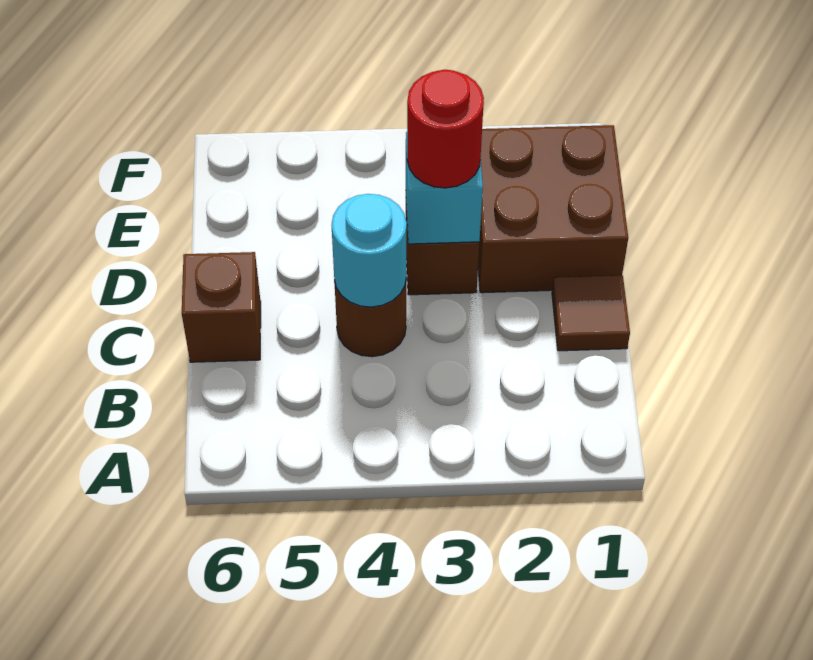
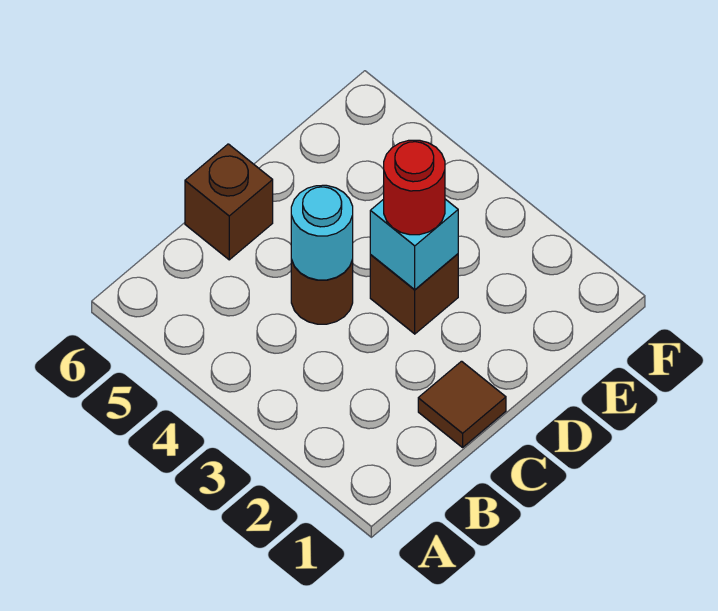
brown brick D1:E2 level 1 -> none

